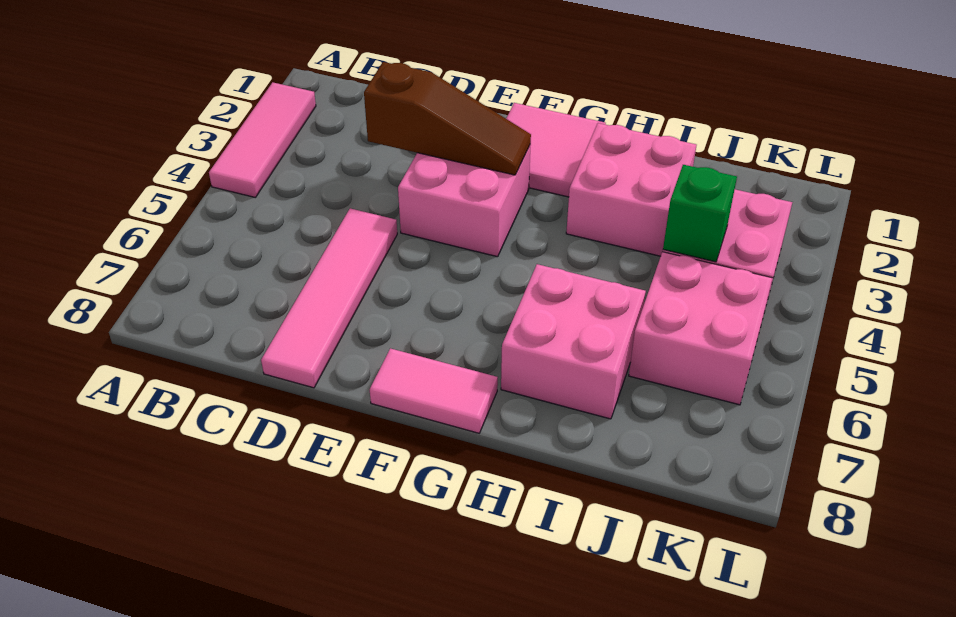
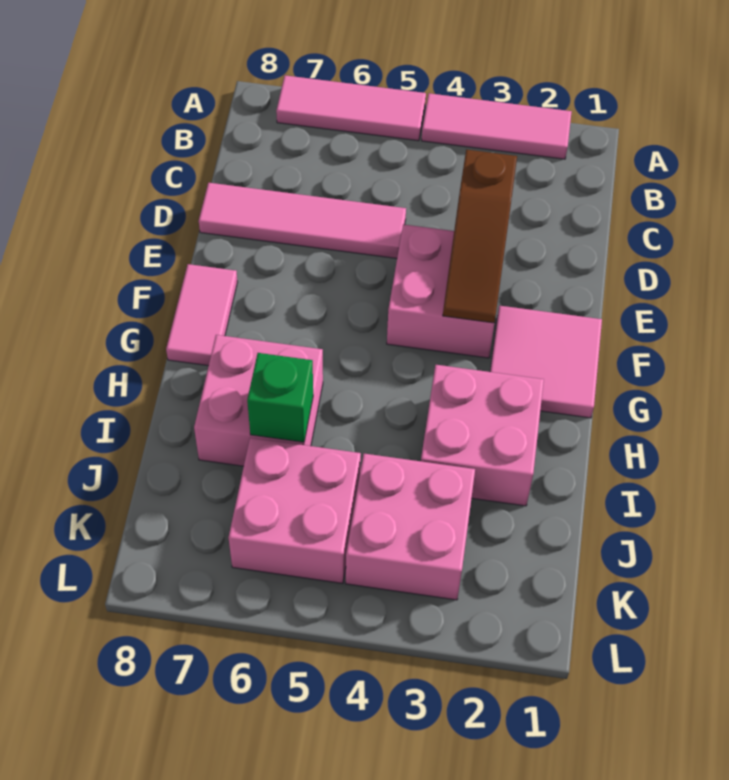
none -> pink tile A5:A7 level 1
green brick J4 level 2 -> green brick I6 level 2

